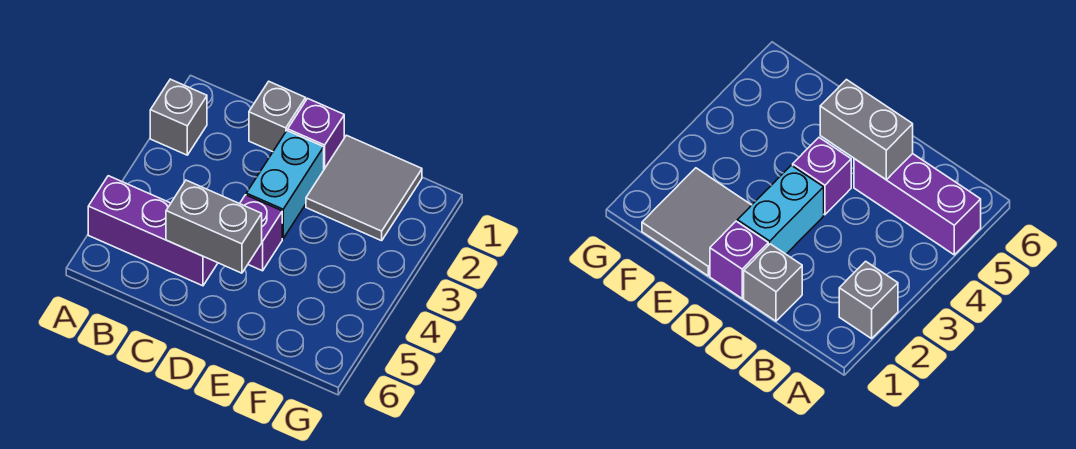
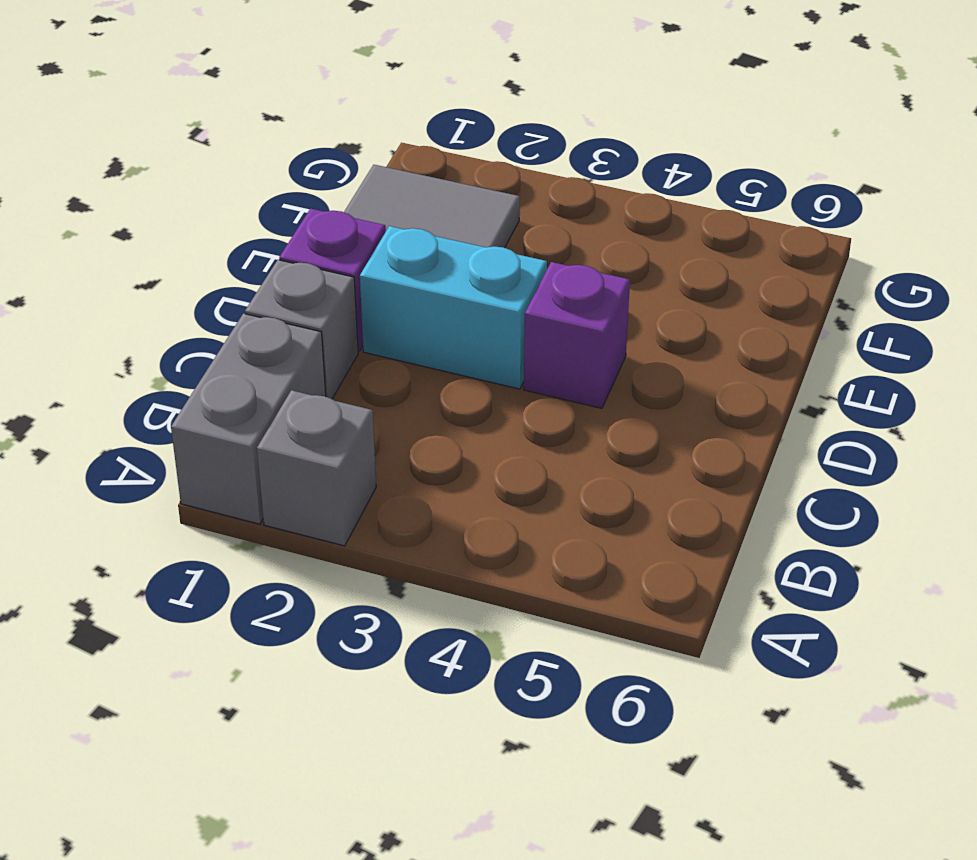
purple brick A5:C5 level 1 -> none
grey brick C5:D5 level 2 -> grey brick A1:B1 level 1

